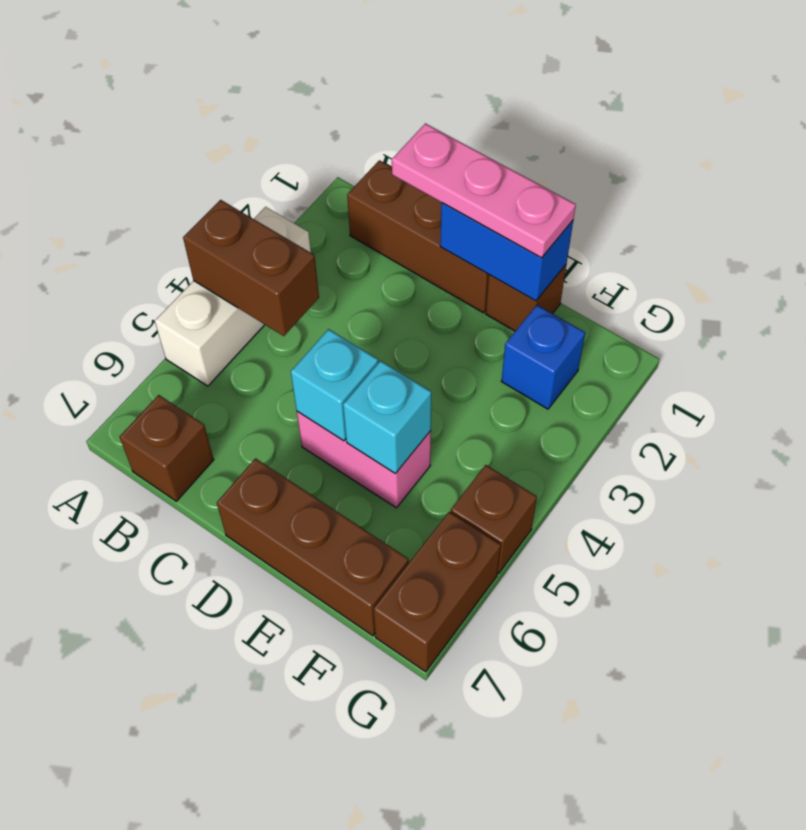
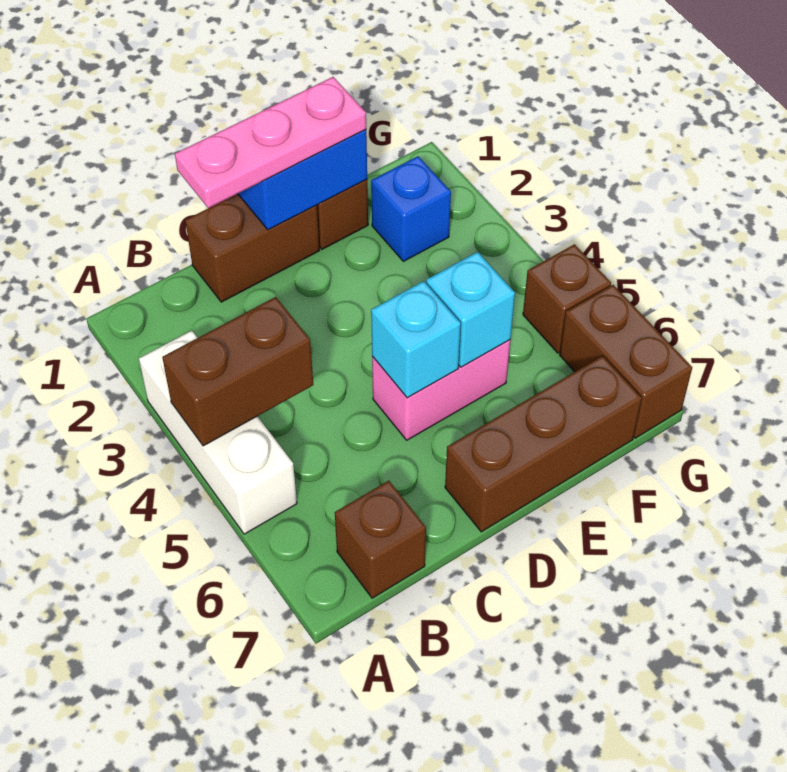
brown brick B1:D1 level 1 -> brown brick C1:D1 level 1

